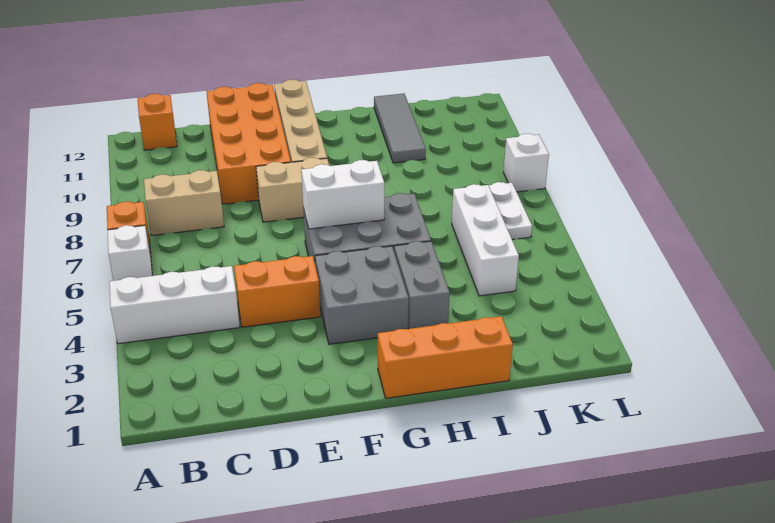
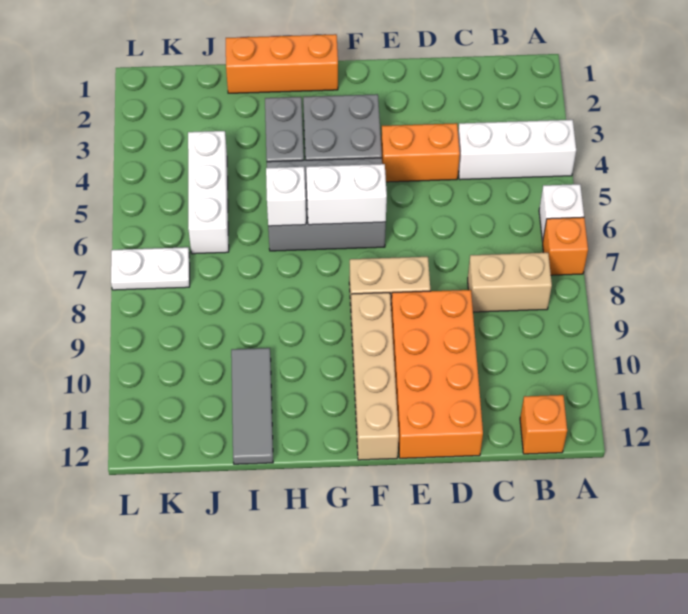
white plate K6:K7 level 1 -> white plate K7:L7 level 1
white brick L8 level 1 -> white brick H6 level 2

